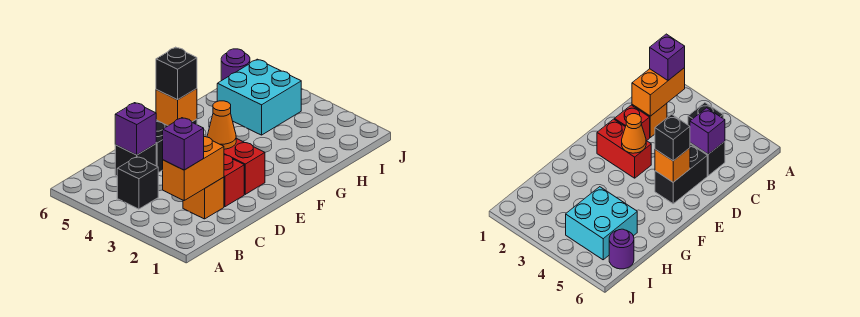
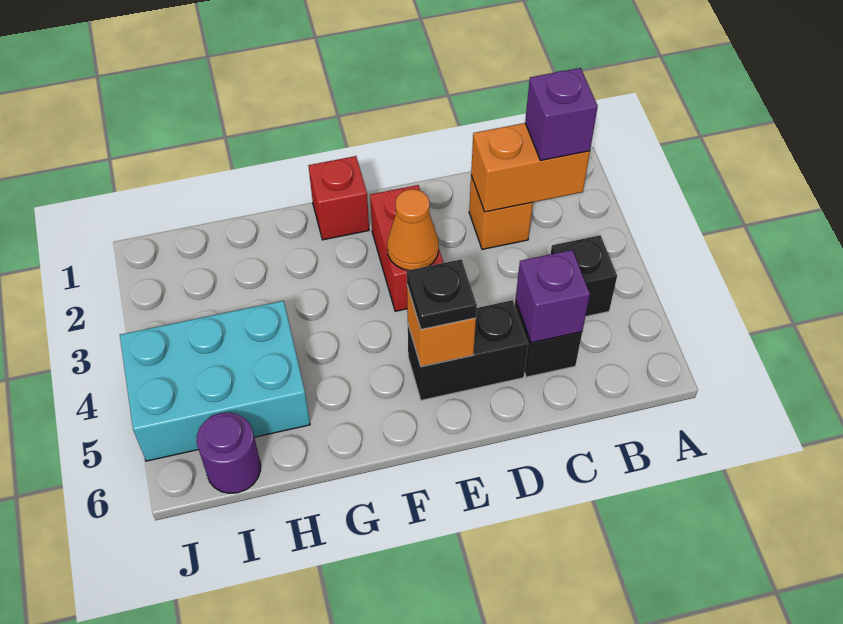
red brick D2 level 1 -> red brick F1 level 1
black brick E5 level 3 -> black plate E5 level 3
cyan brick H4:I5 level 1 -> cyan brick H4:J5 level 1

